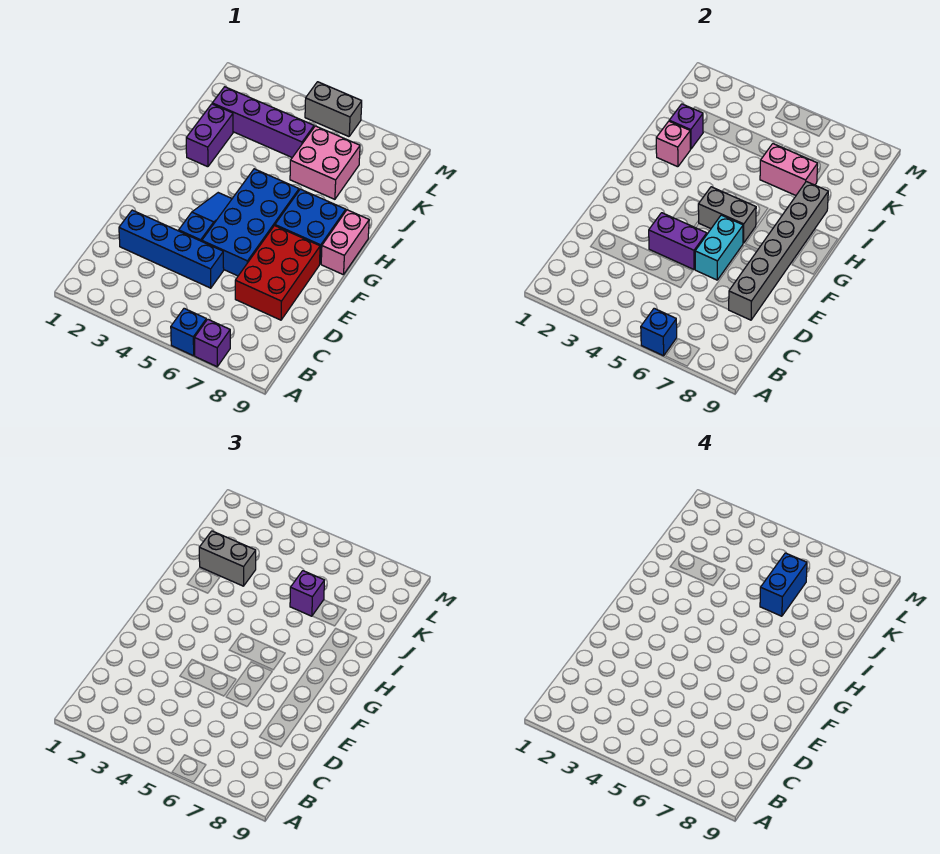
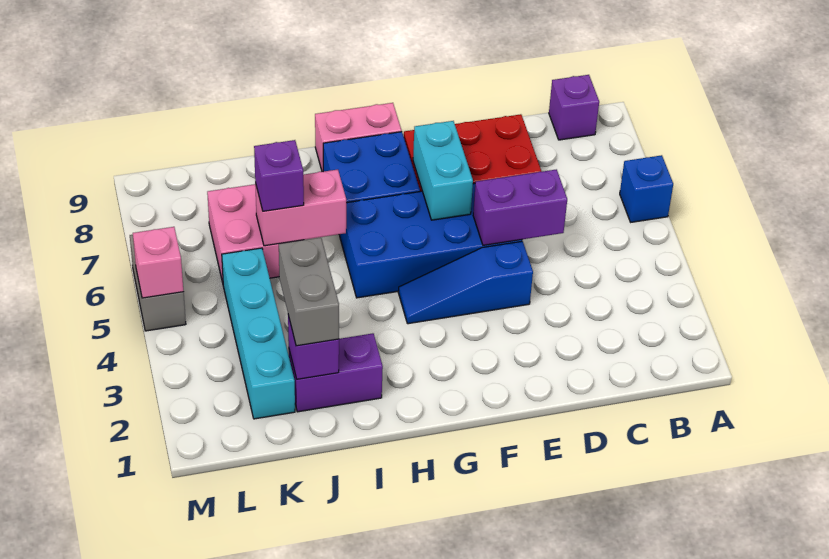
blue brick A6 level 2 -> none
purple brick A7 level 1 -> purple brick B9 level 1
blue brick D2:D5 level 1 -> none
grey brick D8:I8 level 2 -> none
purple brick E4:E5 level 2 -> purple brick D5:E5 level 2
cyan brick E6:F6 level 2 -> cyan brick F6:F7 level 2
grey brick G5:G6 level 2 -> none
pink brick I2 level 2 -> pink brick M5 level 2
pink brick J6:J7 level 2 -> pink brick I6:J6 level 2
blue brick J6:K6 level 4 -> none
purple brick K2:K5 level 1 -> cyan brick K2:K5 level 1

